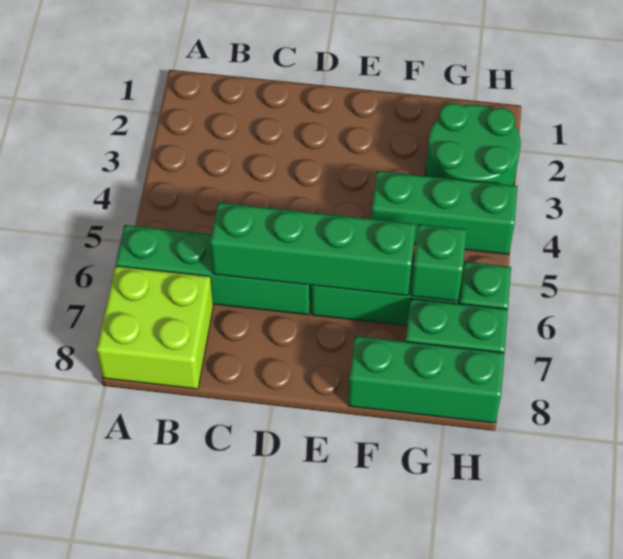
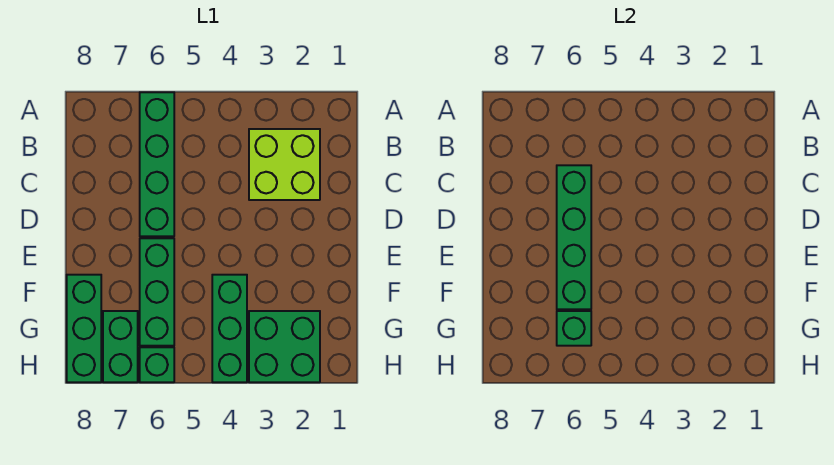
lime brick A7:B8 level 1 -> lime brick B2:C3 level 1
green round brick G2:H3 level 1 -> green brick G2:H3 level 1

